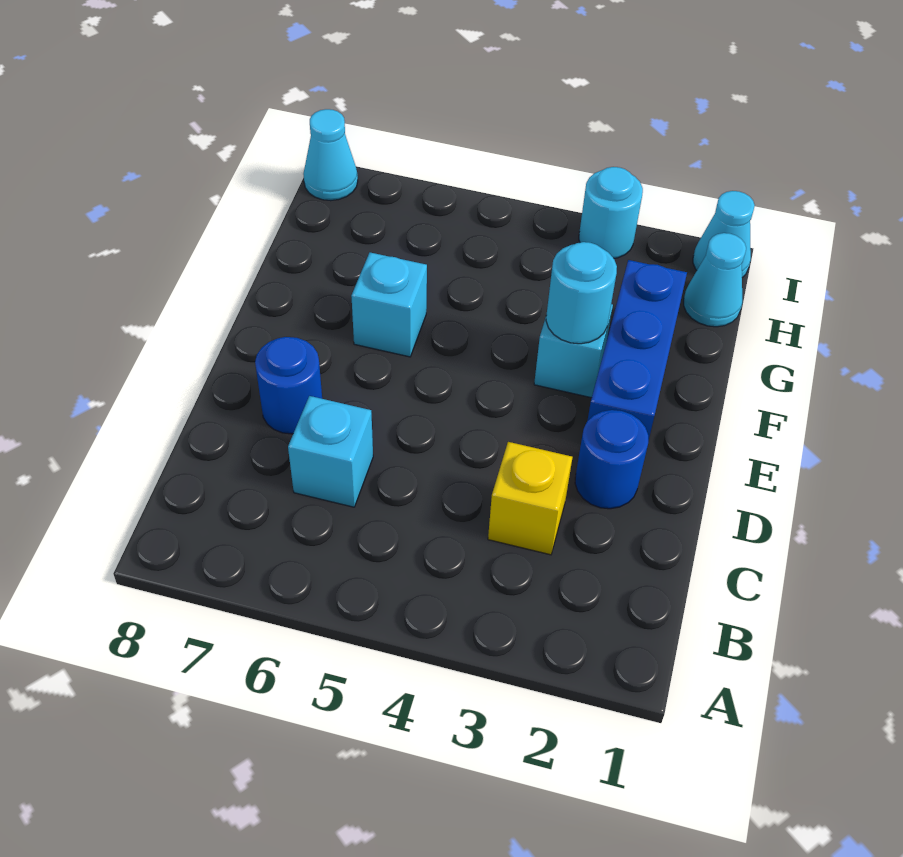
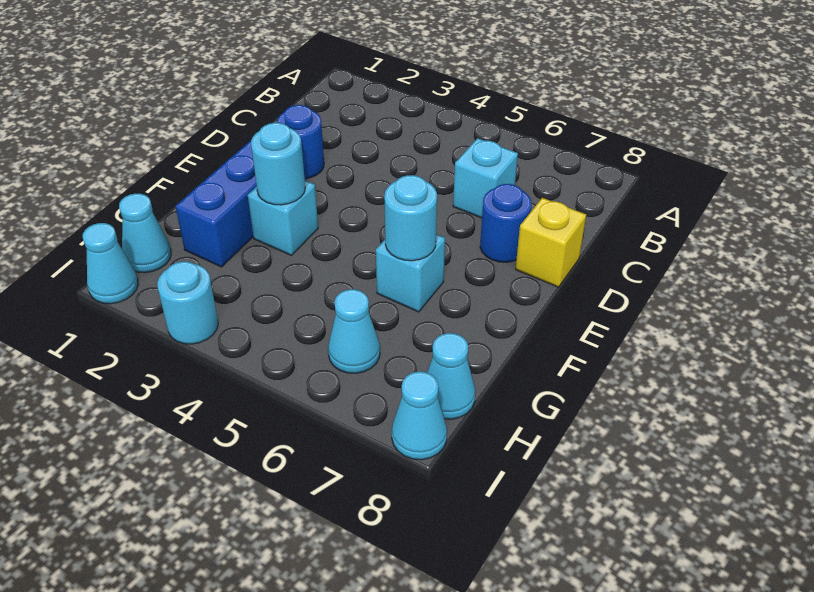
yellow brick C3 level 1 -> yellow brick D8 level 1
none -> cyan round brick F6 level 2
none -> cyan cone H6 level 1
none -> cyan cone H8 level 1

